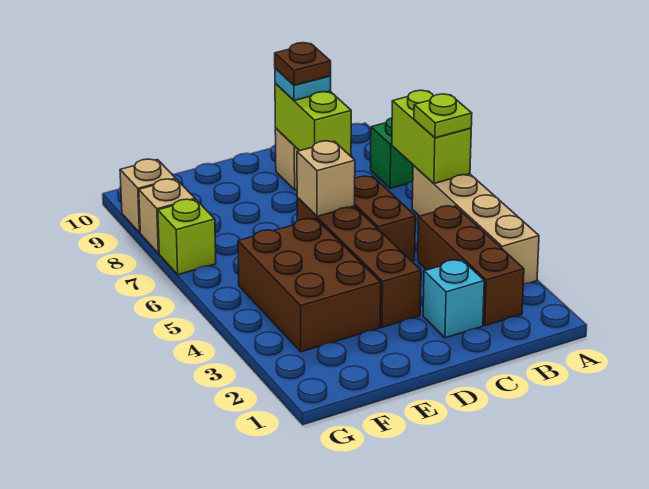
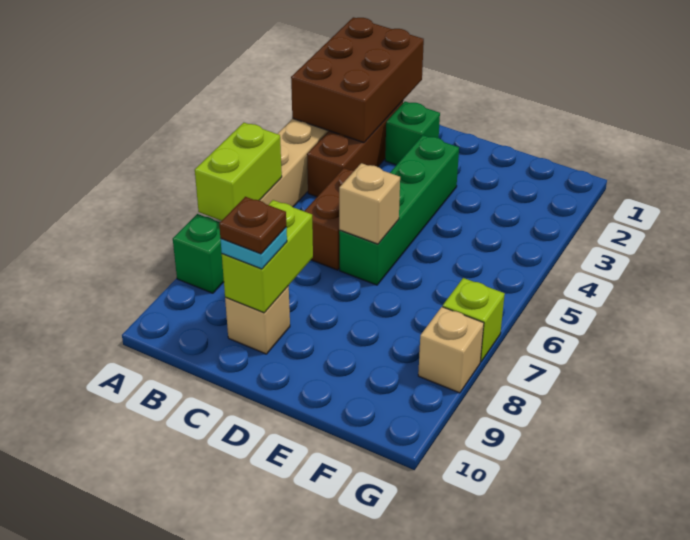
lime plate A6 level 3 -> none
cyan brick C2 level 1 -> green brick C2 level 1
brown brick D3:D6 level 1 -> green brick D3:D6 level 1
brown brick E3:F5 level 1 -> brown brick A1:B3 level 2
tan brick G9 level 1 -> none

